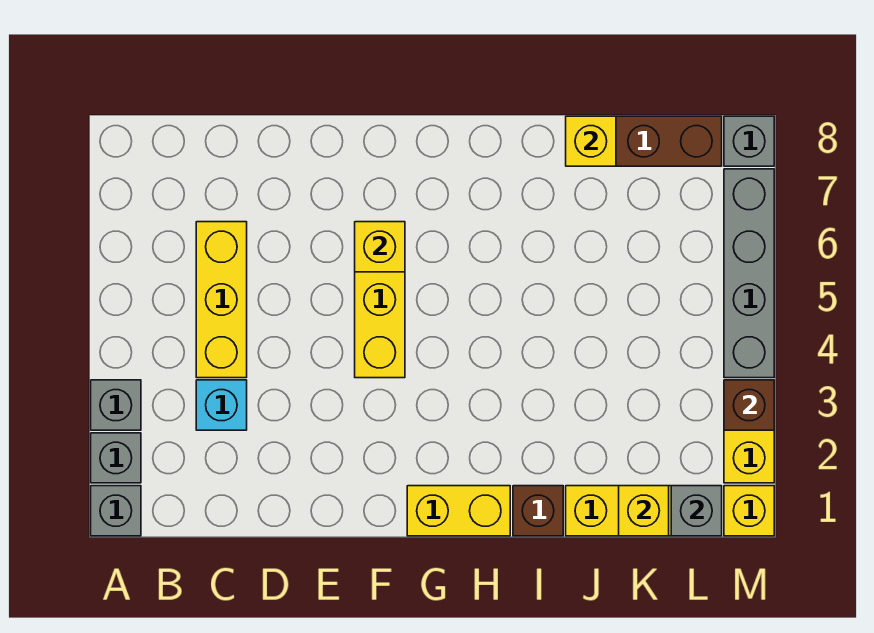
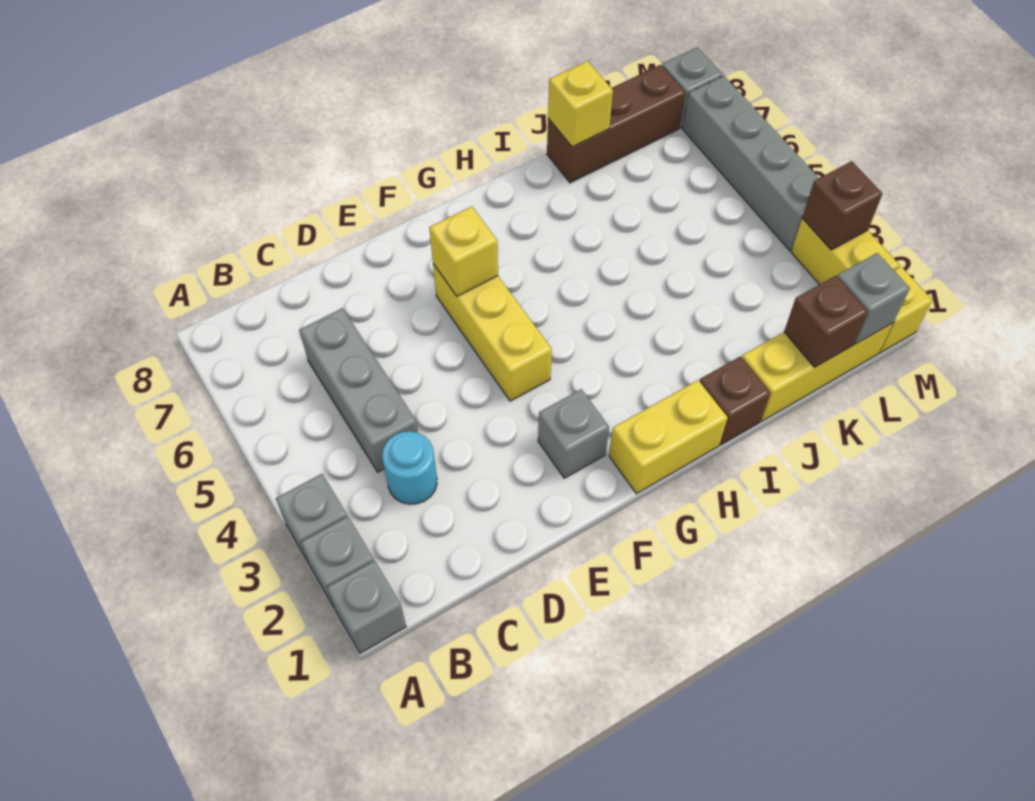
cyan brick C3 level 1 -> cyan round brick C3 level 1
yellow brick C4:C6 level 1 -> grey brick C4:C6 level 1
none -> grey brick F2 level 1
yellow brick K1 level 2 -> brown brick K1 level 2

